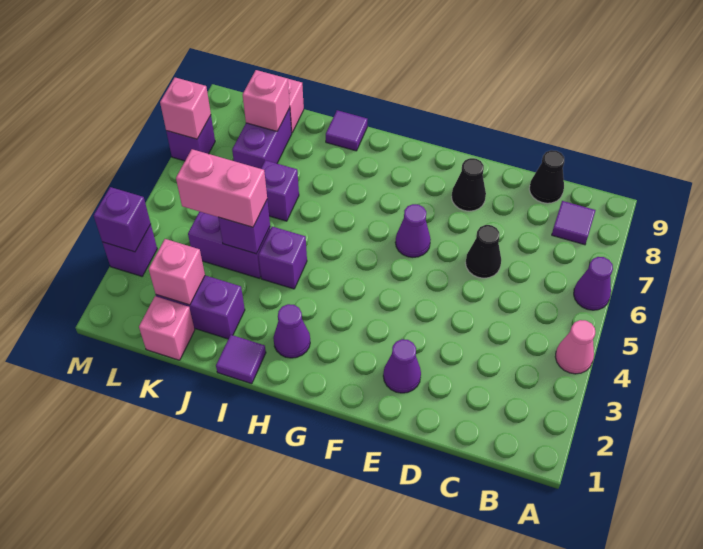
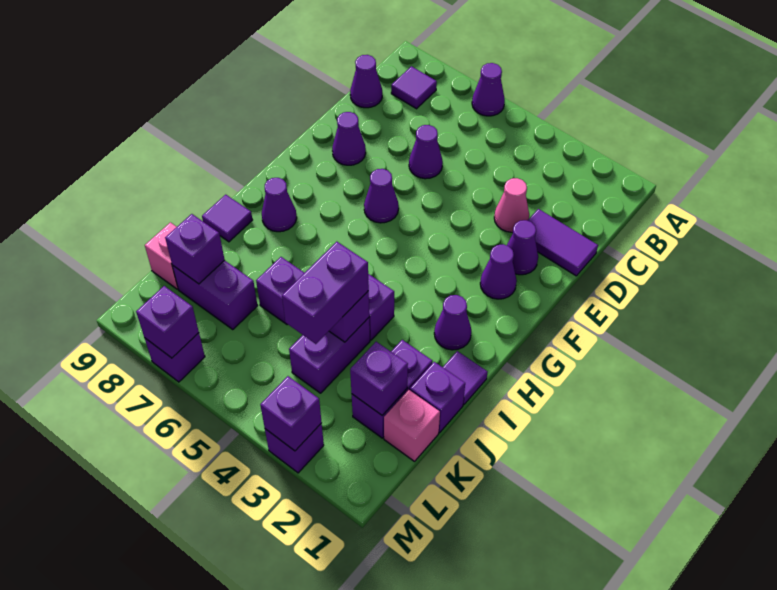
pink cone A4 level 1 -> pink cone D3 level 1
black cone C9 level 1 -> purple cone C9 level 1
none -> purple tile D1:D2 level 1
black cone D6 level 1 -> purple cone D6 level 1
black cone E8 level 1 -> purple cone E8 level 1
none -> purple cone F2 level 1
none -> purple cone H8 level 1
none -> purple brick J1 level 1
pink brick J4:K4 level 3 -> purple brick J4:K4 level 3
pink brick K2 level 2 -> purple brick K2 level 2
pink brick K8 level 2 -> purple brick K8 level 2
pink brick M7 level 2 -> purple brick M7 level 2

